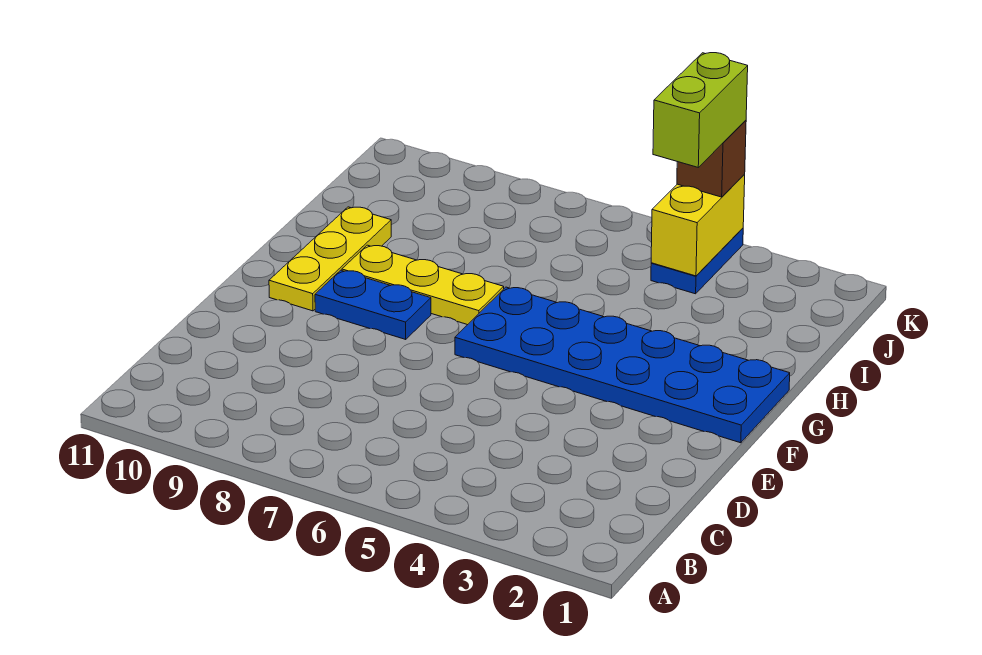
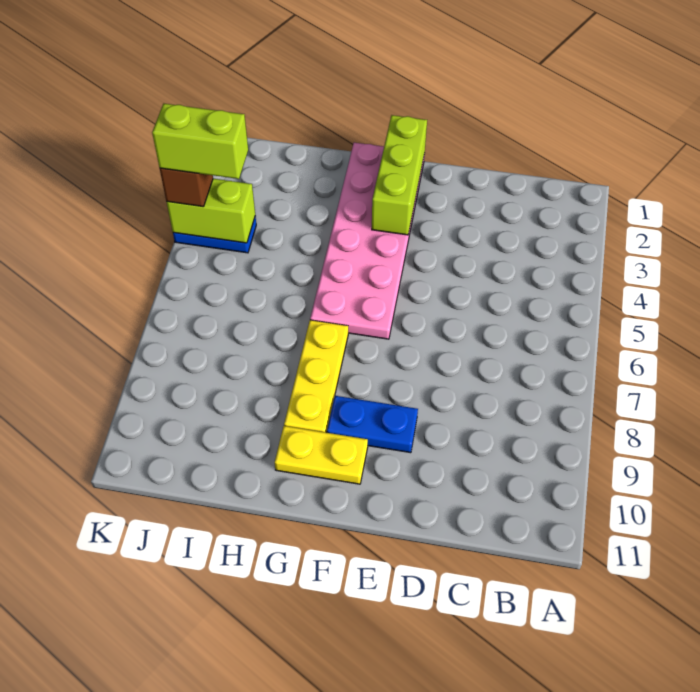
blue plate F1:G6 level 1 -> pink plate F1:G6 level 1
none -> lime brick F1:F3 level 2
blue plate F8:F9 level 1 -> blue plate E9:F9 level 1
yellow plate F10:H10 level 1 -> yellow plate F10:G10 level 1
yellow brick J4:K4 level 2 -> lime brick J4:K4 level 2

